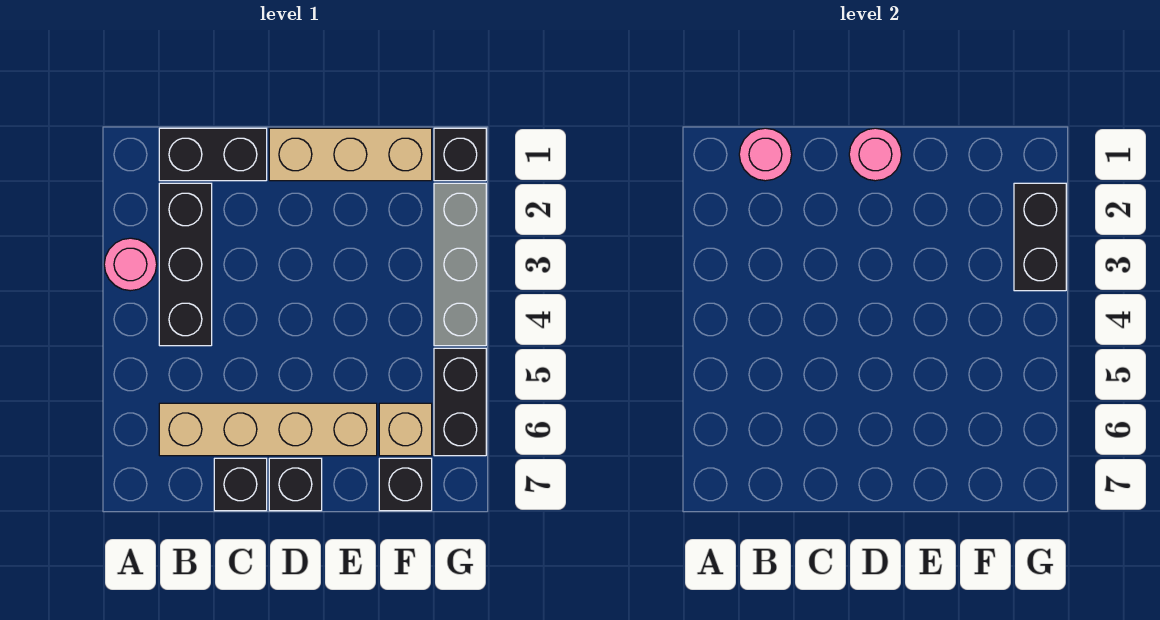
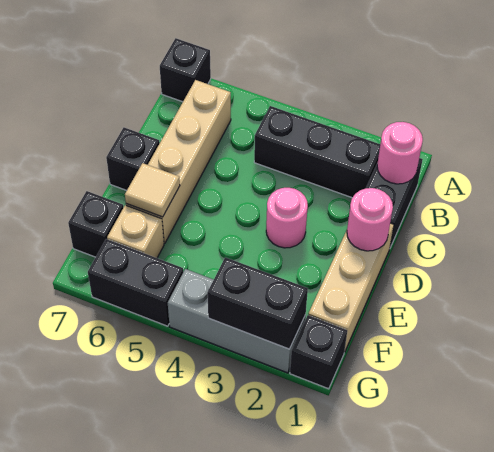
pink round brick A3 level 1 -> pink round brick D3 level 1
black brick C7 level 1 -> black brick A7 level 1
none -> tan tile E6 level 2

